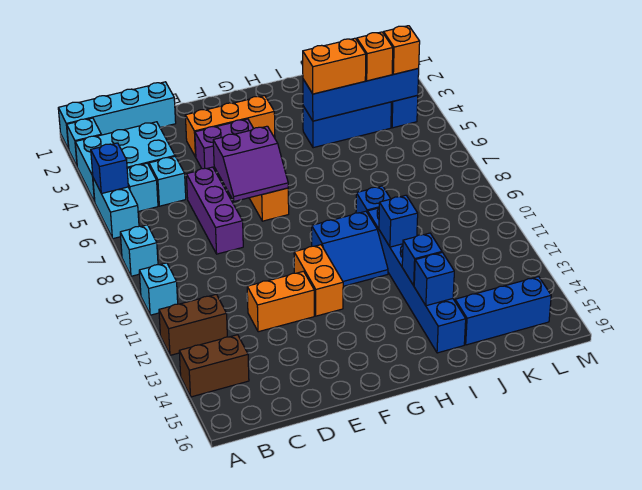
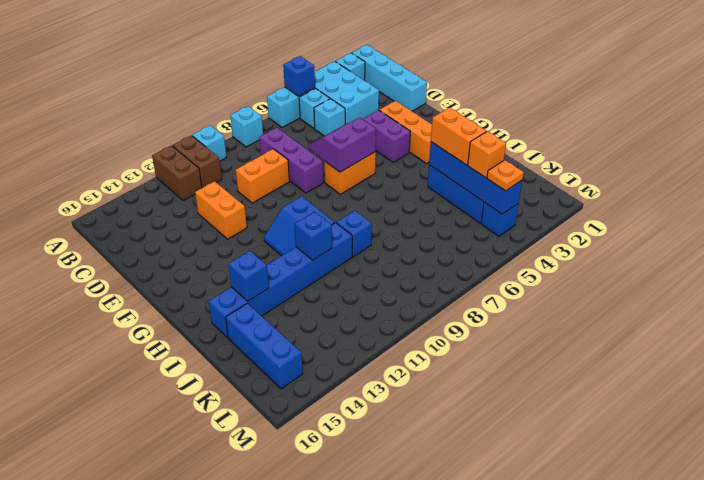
brown brick A14:B14 level 1 -> brown brick A11:B11 level 1
purple brick D6:D8 level 1 -> purple brick C8:E8 level 1
purple slope E6:F7 level 2 top 6 -> purple slope E6:F7 level 2 top F
orange brick F11:F12 level 1 -> orange brick D9:D10 level 1
blue brick I13 level 2 -> none
orange brick L4 level 3 -> orange plate L4 level 3

